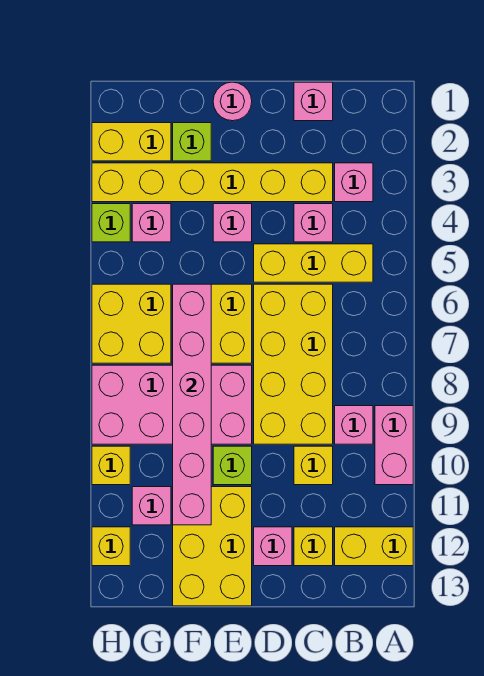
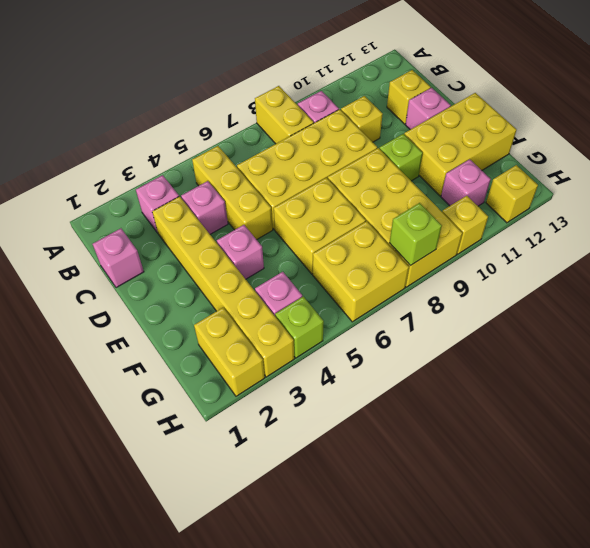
pink brick A9:A10 level 1 -> none
yellow brick A12:B12 level 1 -> yellow brick A8:B8 level 1
pink round brick E1 level 1 -> none
pink brick E8:H9 level 1 -> yellow brick E8:H9 level 1
lime brick F2 level 1 -> lime brick H8 level 2
pink brick F6:F11 level 2 -> none

